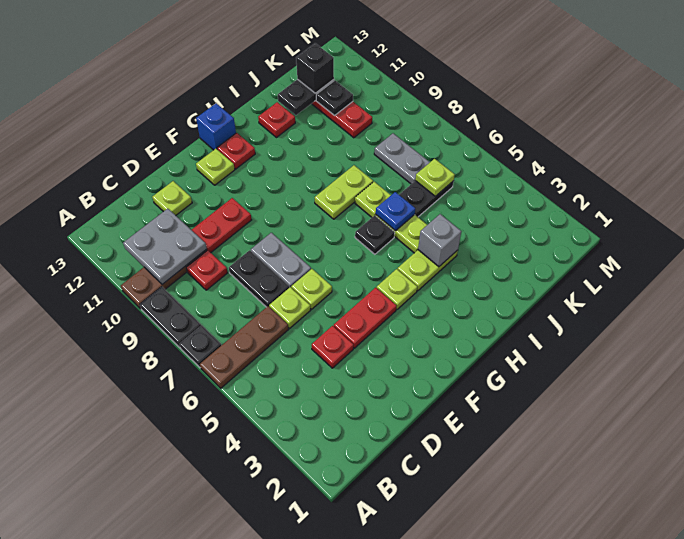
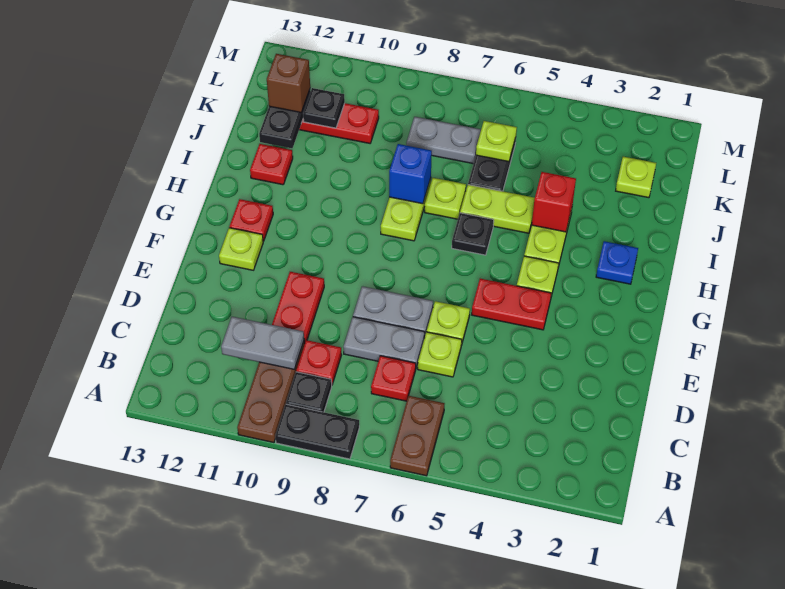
brown plate A6:C6 level 1 -> brown plate A6:B6 level 1
black plate A7 level 1 -> black plate B9 level 1
grey plate B10:C11 level 2 -> grey plate C10:C11 level 2
red plate D4 level 1 -> red plate C7 level 1
black plate D7:D8 level 1 -> grey plate D7:D8 level 1
lime plate D12 level 1 -> lime plate K2 level 1
red plate E4:F4 level 1 -> red plate F4:F5 level 1
blue brick G13 level 1 -> blue brick I8 level 2
grey brick I4 level 2 -> red brick I4 level 2
blue plate I6 level 2 -> blue plate H2 level 1
black brick K12 level 3 -> brown brick K12 level 3

